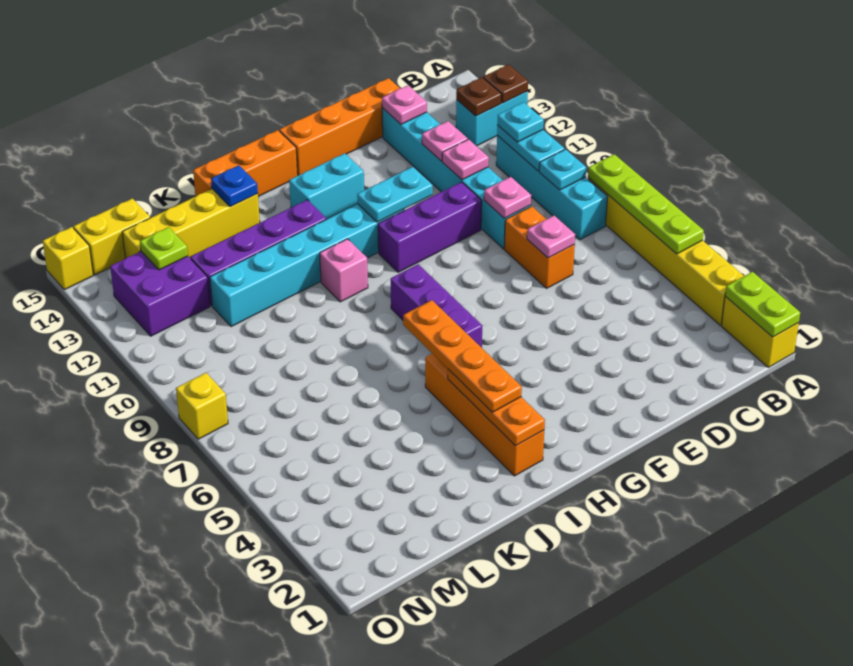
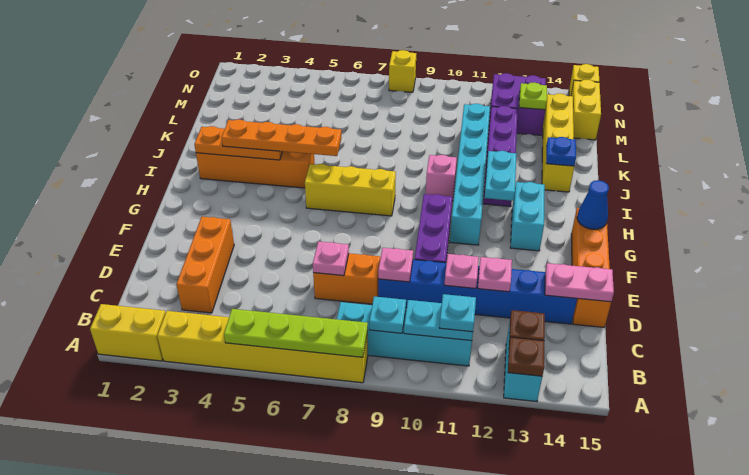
lime plate A1:A2 level 2 -> none
cyan brick D9:D14 level 1 -> blue brick D9:D14 level 1
pink plate D14 level 2 -> pink plate D14:D15 level 2
cyan plate F11:G11 level 2 -> cyan plate H12:I12 level 2
none -> blue cone G15 level 2
purple brick H6:H8 level 1 -> yellow brick H6:H8 level 1
orange brick H15:J15 level 1 -> orange brick C3:E3 level 1

